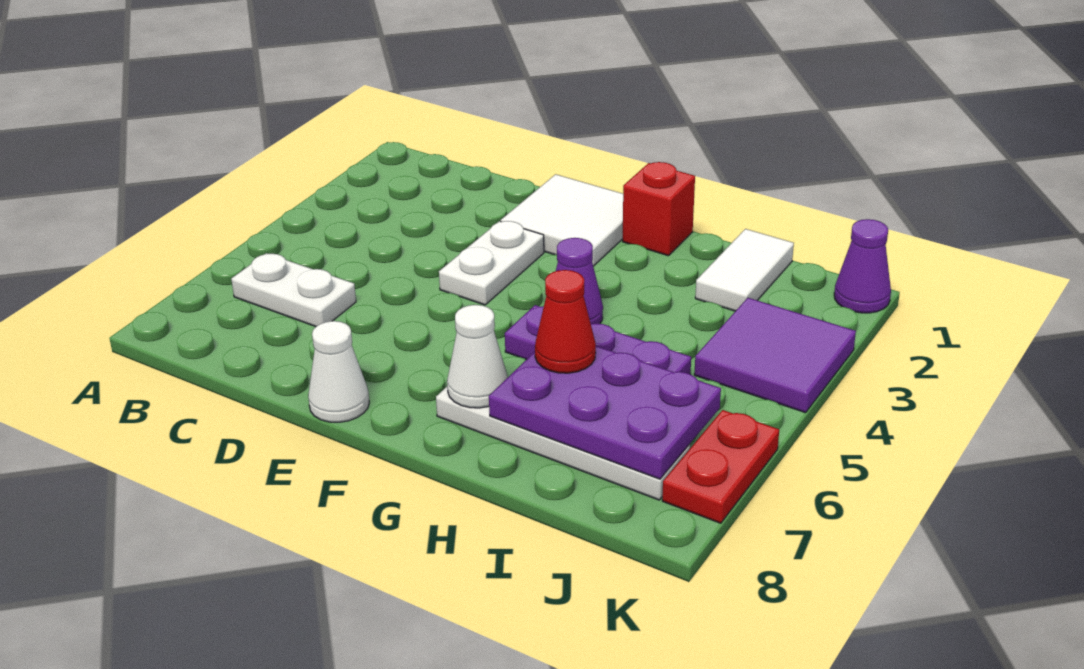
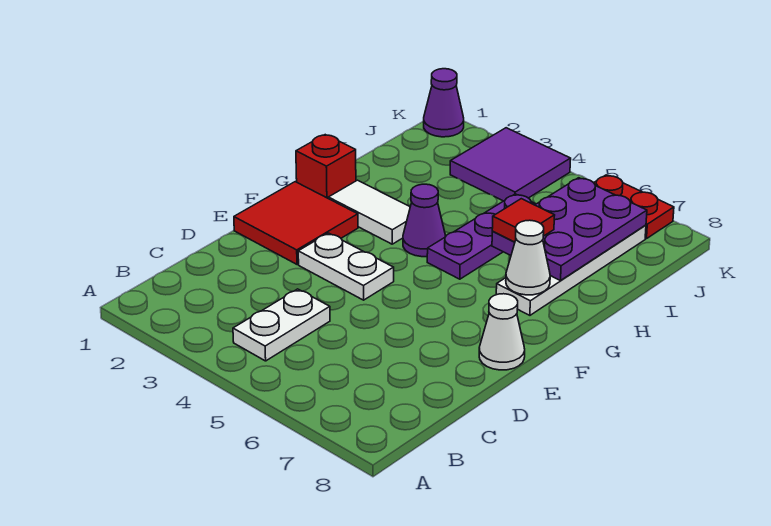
white plate B6:C6 level 1 -> white plate B4:C4 level 1
white tile E1:F2 level 1 -> red tile E1:F2 level 1
red cone H6 level 3 -> red tile H6 level 3
white tile I1:I2 level 1 -> white tile G2:G3 level 1

